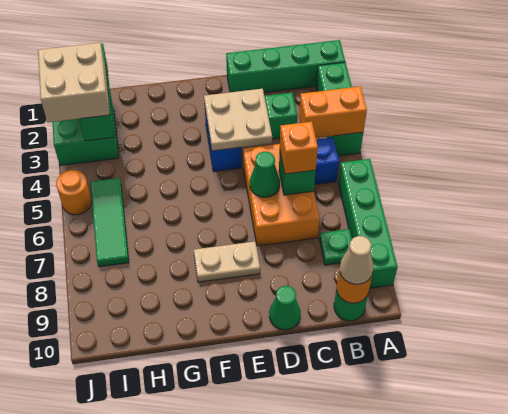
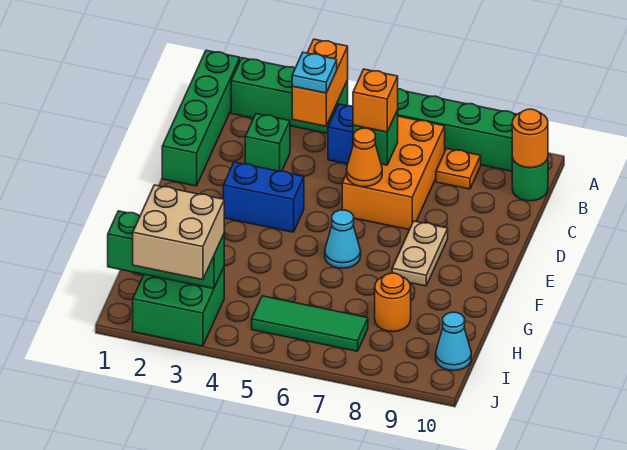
none -> cyan plate B4 level 3
green plate B8 level 1 -> orange plate B8 level 1
tan cone B10 level 3 -> none
orange brick C5:D7 level 1 -> orange brick B6:D7 level 1
tan plate D3:E4 level 2 -> none
green cone D6 level 2 -> orange cone D6 level 2
green cone D10 level 1 -> none
none -> cyan cone F6 level 1
none -> cyan cone I10 level 1
orange round brick J5 level 1 -> orange round brick H8 level 1

